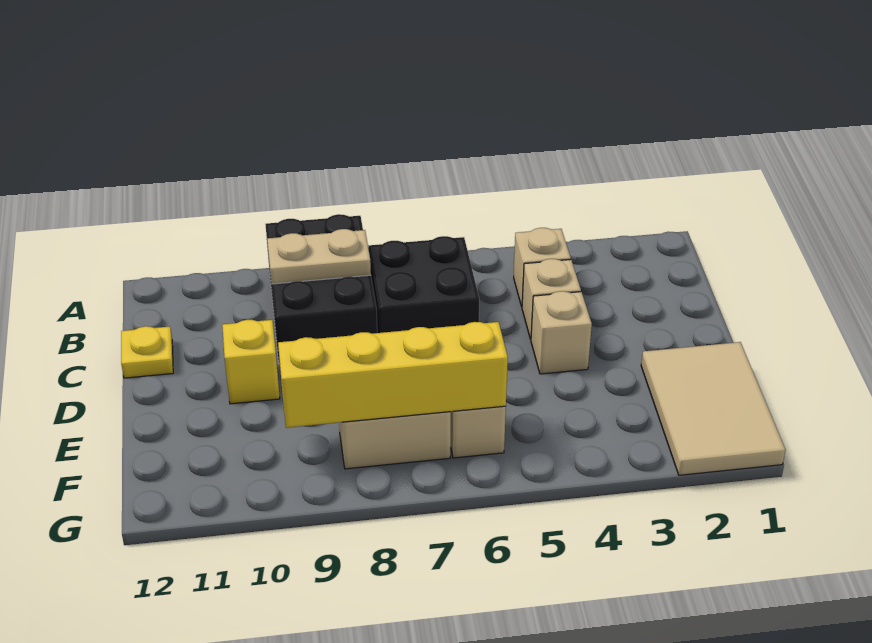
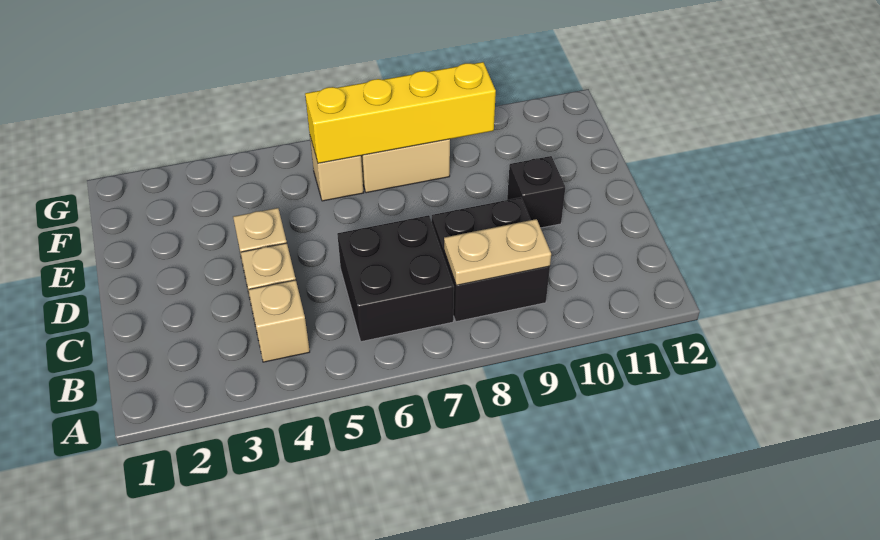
black brick A8:C9 level 1 -> black brick B8:C9 level 1
yellow plate C12 level 1 -> none
yellow brick D10 level 1 -> black brick D10 level 1
tan tile E1:G2 level 1 -> none

